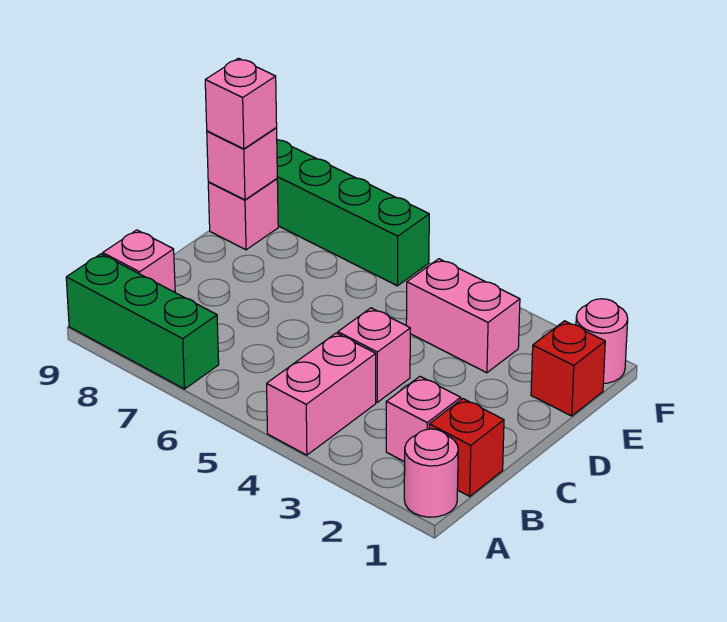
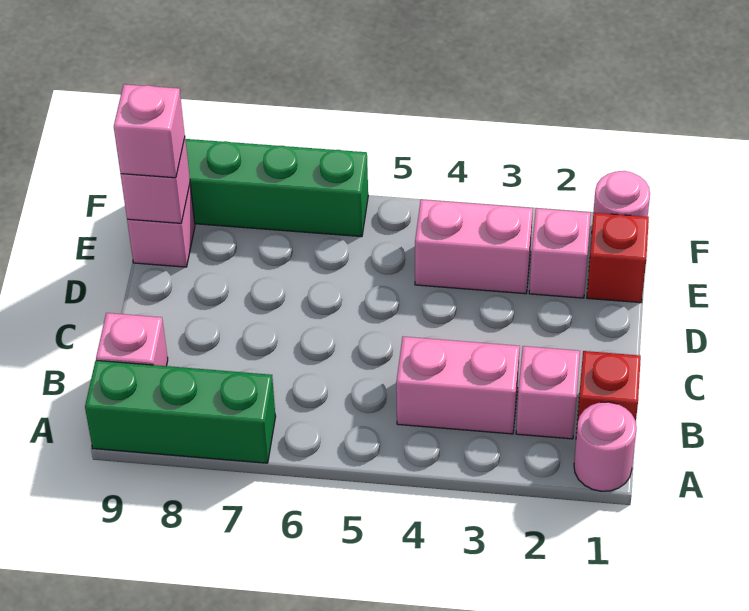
pink brick A4:B4 level 1 -> pink brick B3:B4 level 1
pink brick C4 level 1 -> pink brick E2 level 1

